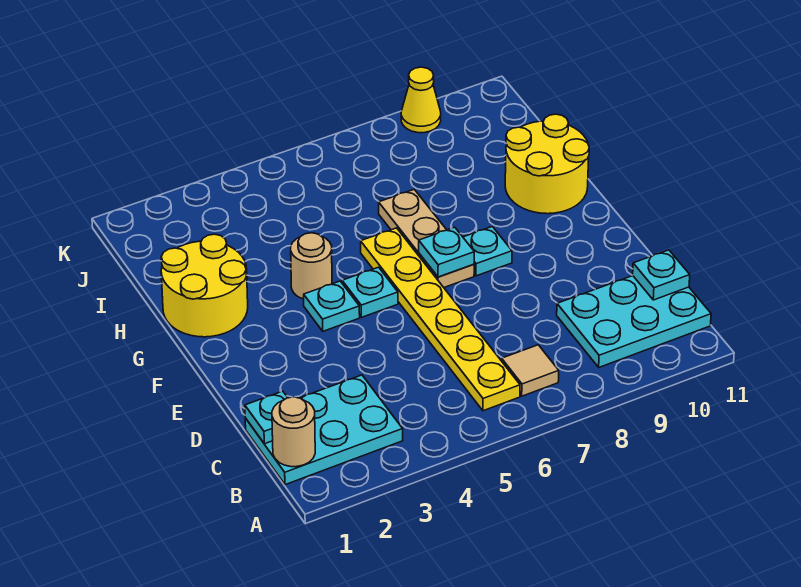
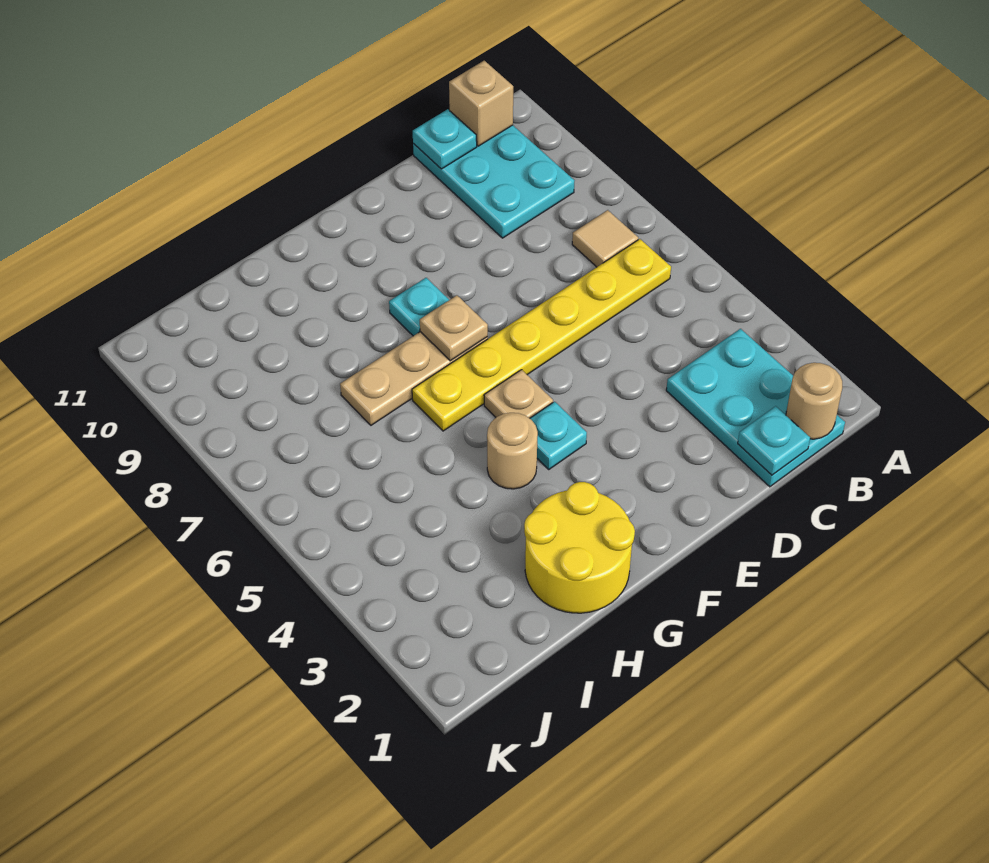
none -> tan brick B11 level 2
cyan plate F5 level 1 -> tan plate F5 level 1
cyan plate F7 level 2 -> tan plate F7 level 2
yellow round brick G10:H11 level 1 -> none
yellow cone K9 level 1 -> none

